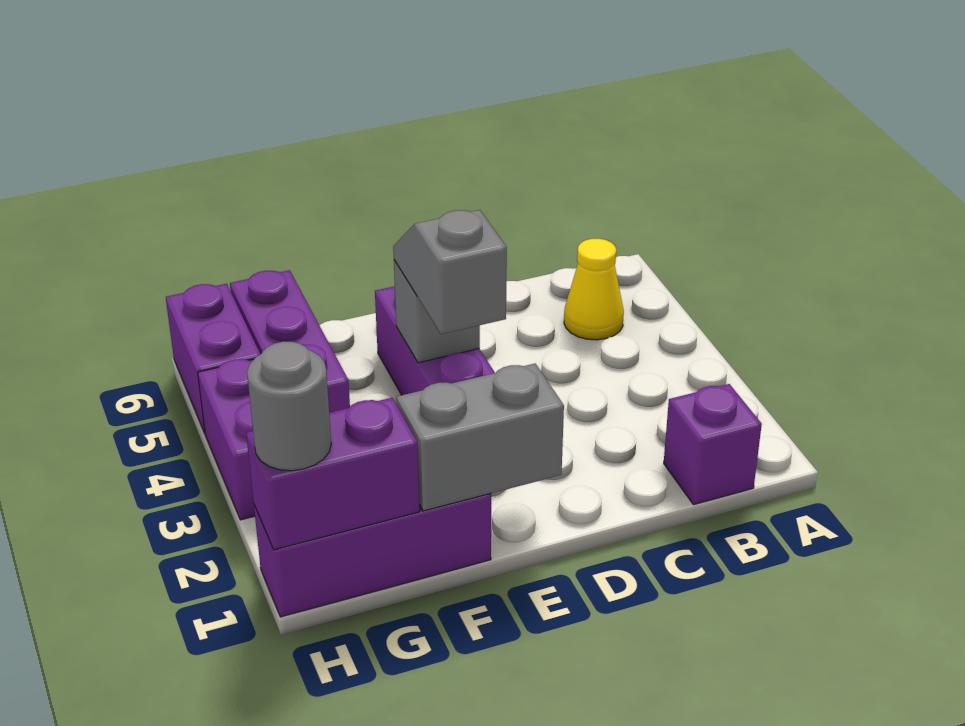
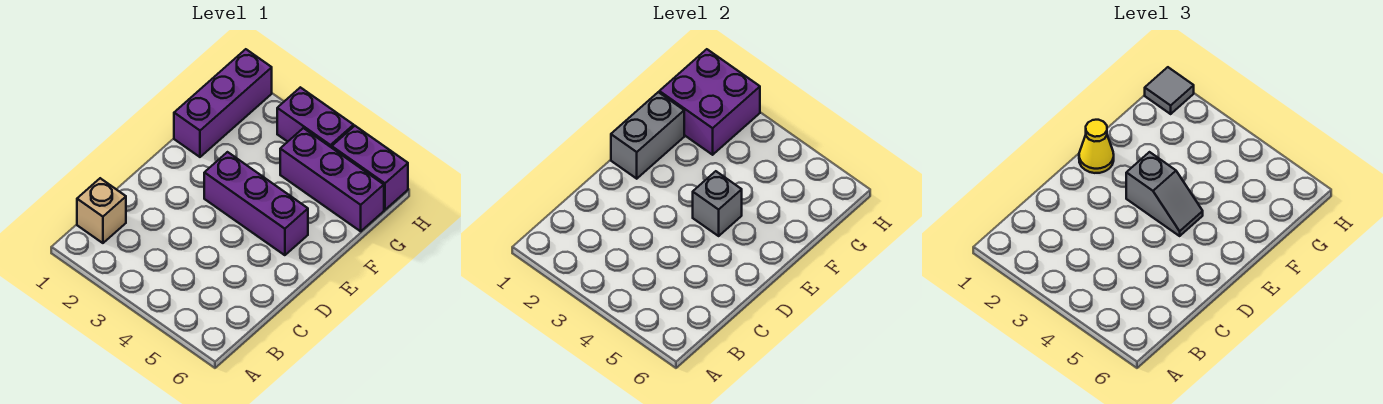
purple brick B1 level 1 -> tan brick B1 level 1
yellow cone B5 level 1 -> yellow cone E1 level 3
purple brick G1:H1 level 2 -> purple brick G1:H2 level 2
grey round brick H1 level 3 -> grey tile H1 level 3

